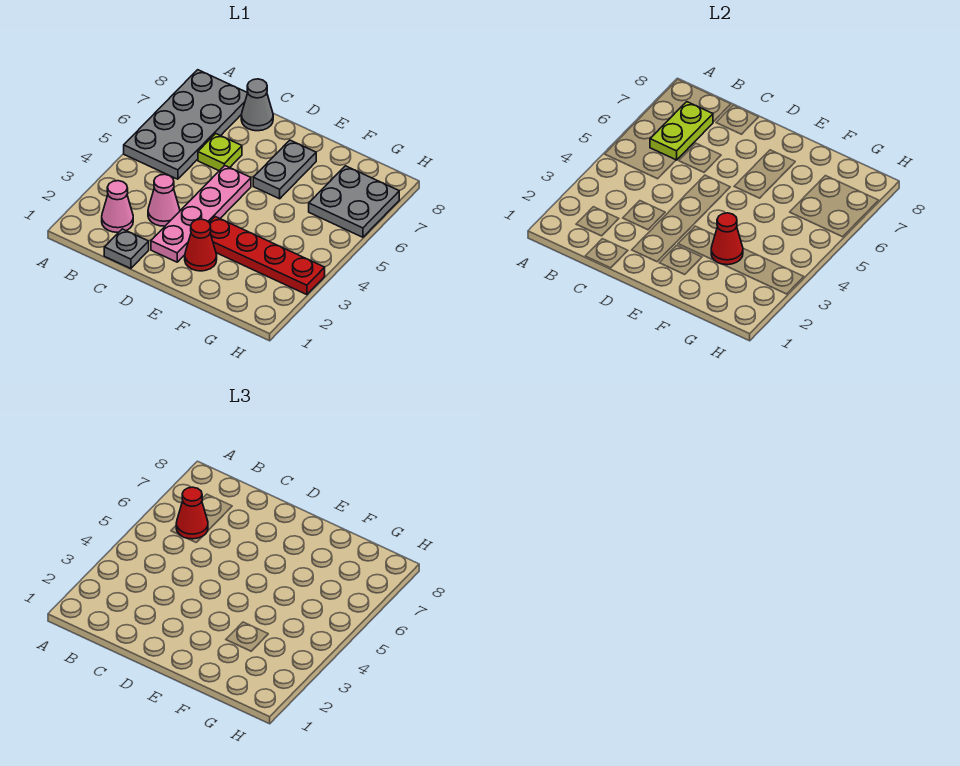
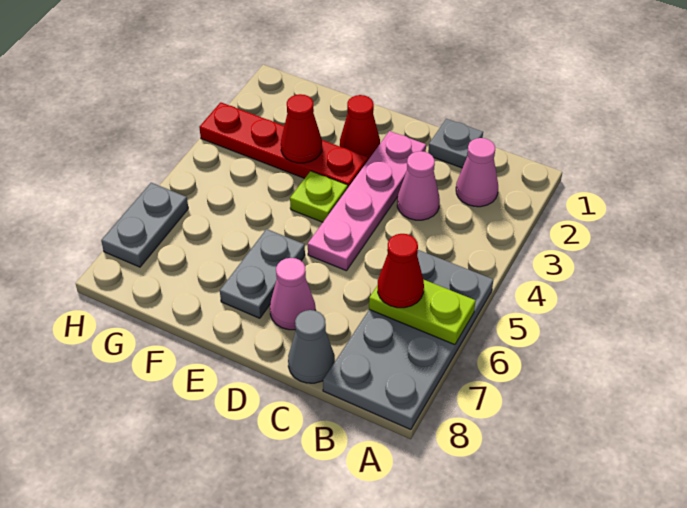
lime plate B6:B7 level 2 -> lime plate A6:B6 level 2
lime plate C6 level 1 -> lime plate E4 level 1
none -> pink cone D7 level 1
grey plate G6:H7 level 1 -> grey plate H6:H7 level 1

